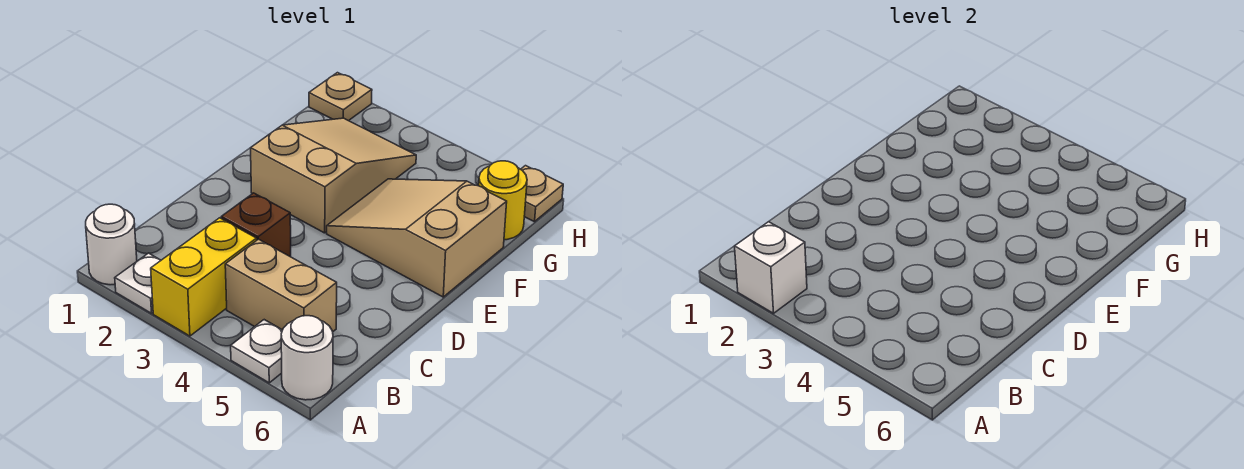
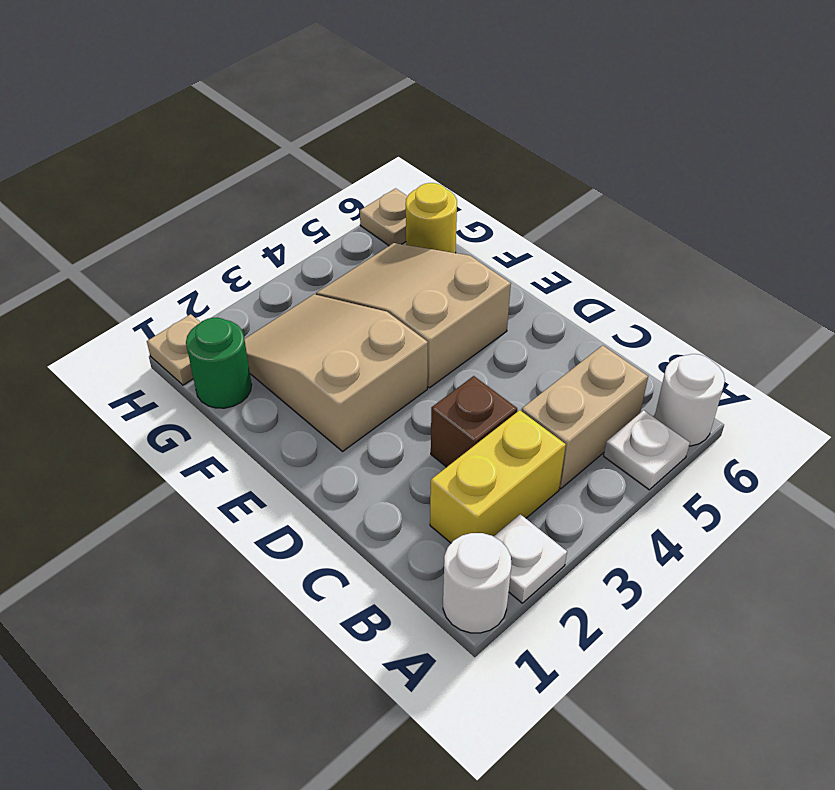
white brick A2 level 2 -> none
yellow brick A3:B3 level 1 -> yellow brick B2:B3 level 1
tan slope E4:F6 level 1 top 6 -> tan slope E4:G5 level 1 top E
none -> green round brick G1 level 1

